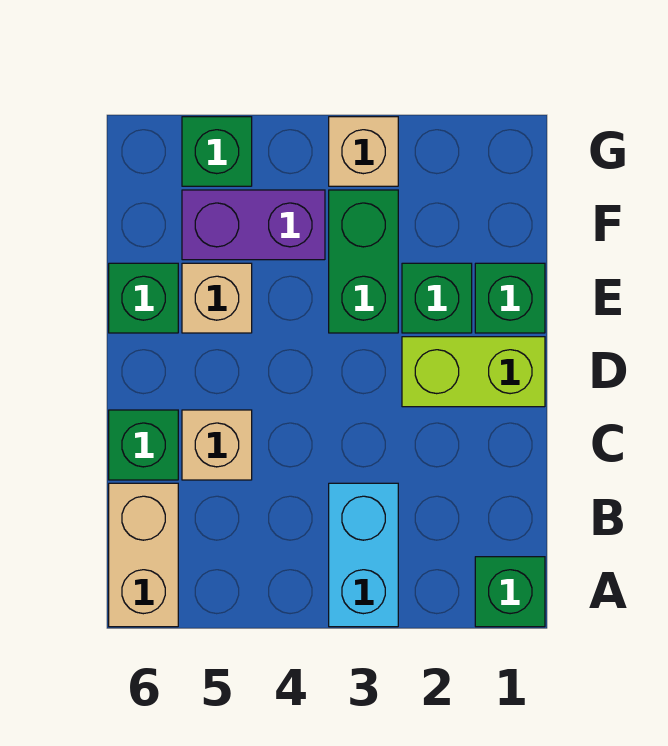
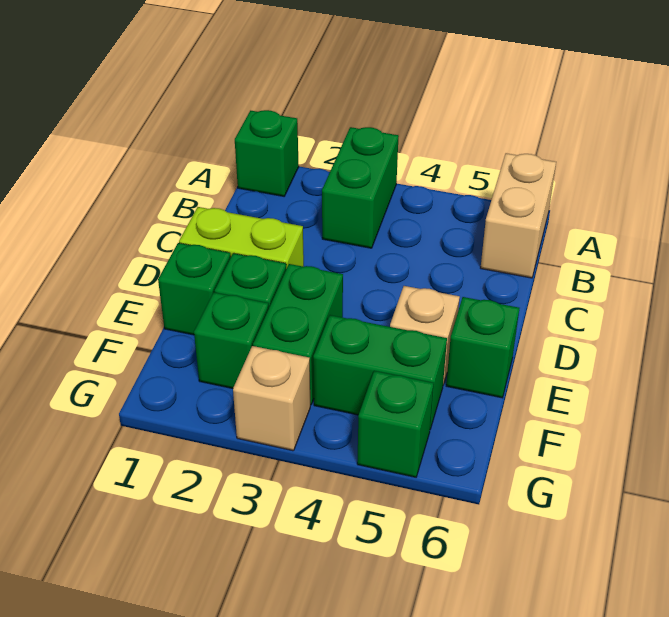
cyan brick A3:B3 level 1 -> green brick A3:B3 level 1
tan brick C5 level 1 -> none
green brick C6 level 1 -> green brick F2 level 1
purple brick F4:F5 level 1 -> green brick F4:F5 level 1

